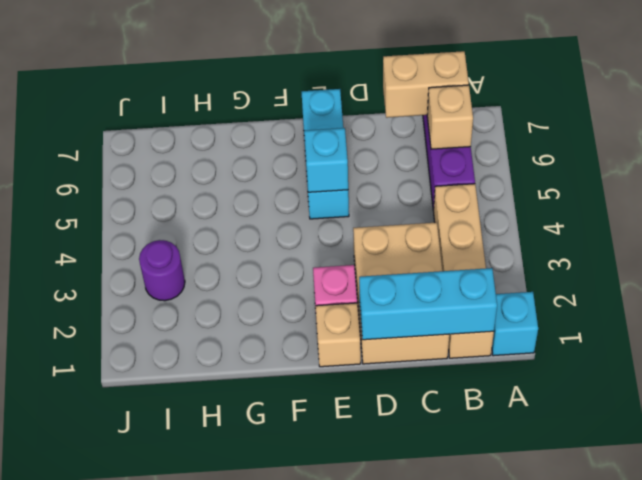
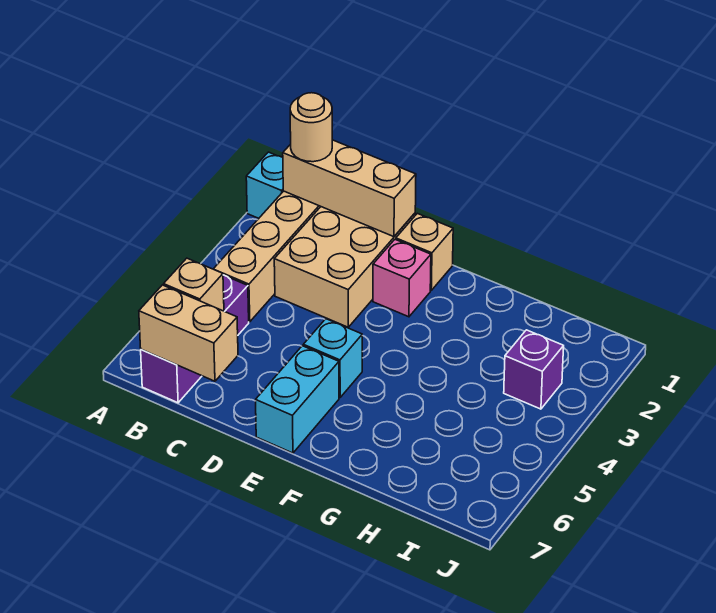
cyan brick B1:D1 level 2 -> tan brick B1:D1 level 2
none -> tan round brick B1 level 3
cyan brick E5 level 2 -> none
purple round brick I3 level 1 -> purple brick I3 level 1

